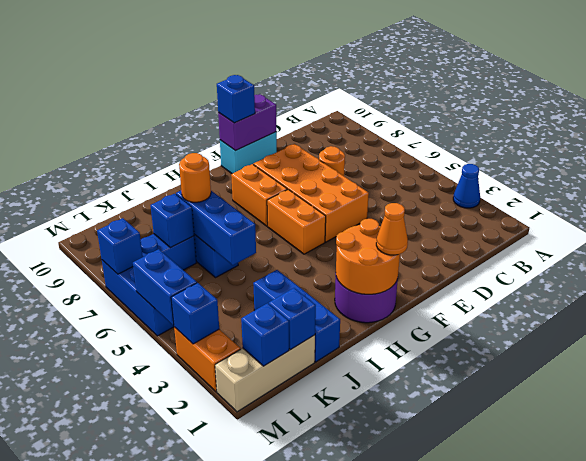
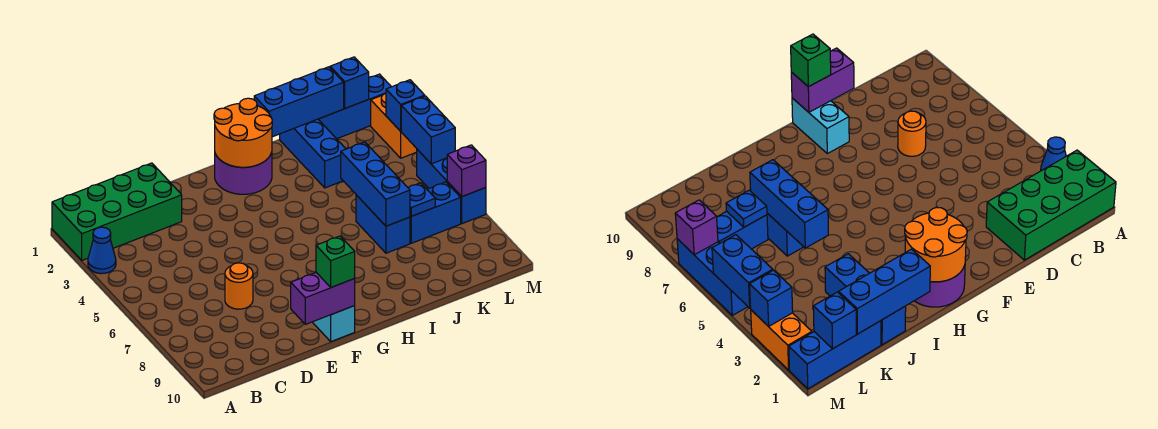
none -> green brick A1:D2 level 1
orange brick E5:F8 level 1 -> none
cyan brick E10:F10 level 1 -> cyan brick F9:F10 level 1
blue brick F10 level 3 -> green brick F10 level 3
orange cone G1 level 3 -> none
orange brick G5:G6 level 1 -> none
orange brick G7:G8 level 1 -> none
orange round brick J7 level 3 -> none
tan brick K1:M1 level 1 -> blue brick K1:M1 level 1
blue brick K1 level 2 -> blue brick I1:K1 level 2
blue brick K7 level 2 -> blue plate K7 level 2
blue brick M7 level 2 -> purple brick M7 level 2

